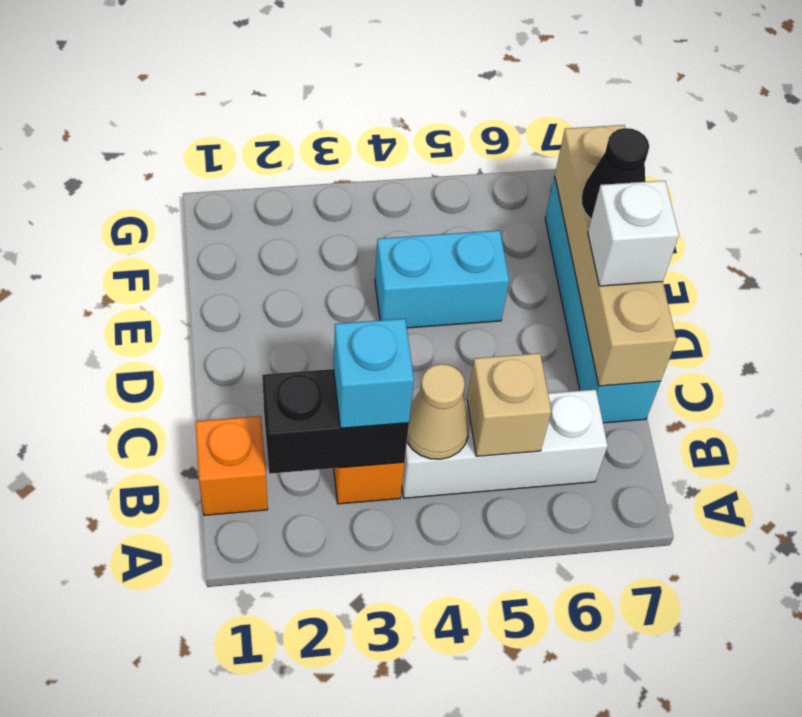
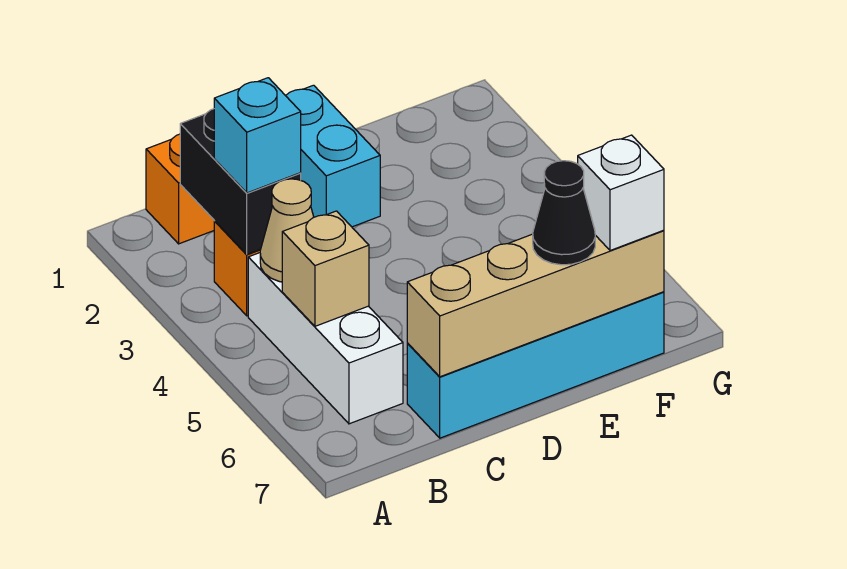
white brick D7 level 3 -> white brick F7 level 3
cyan brick E4:E5 level 1 -> cyan brick D1:D2 level 1

